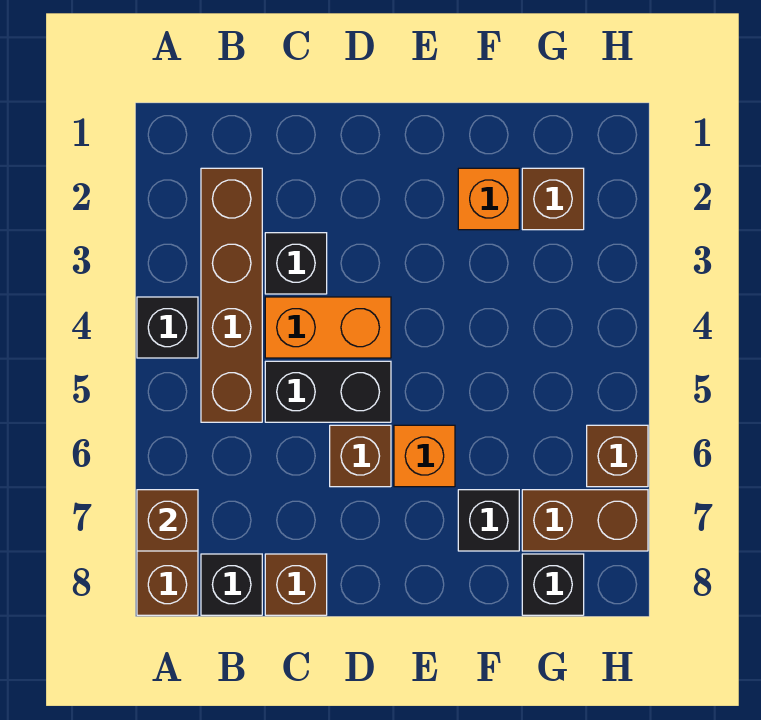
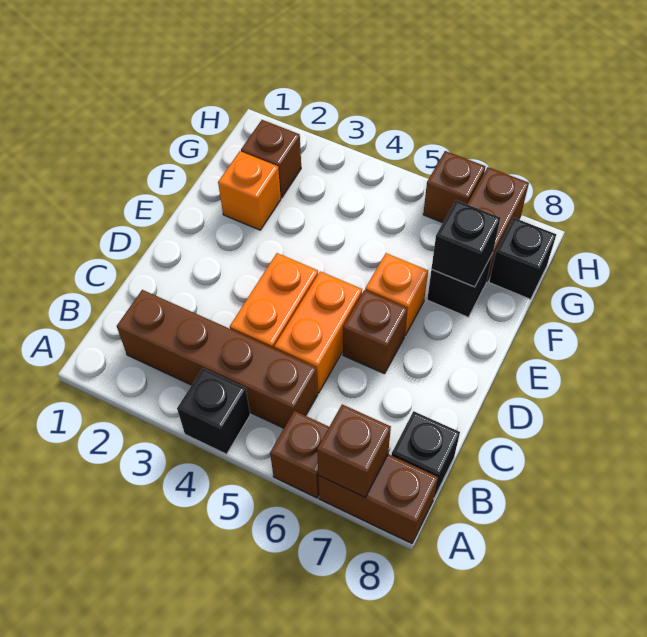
black brick C3 level 1 -> black brick F7 level 2
black brick C5:D5 level 1 -> orange brick C5:D5 level 1
brown brick C8 level 1 -> brown brick A6 level 1

